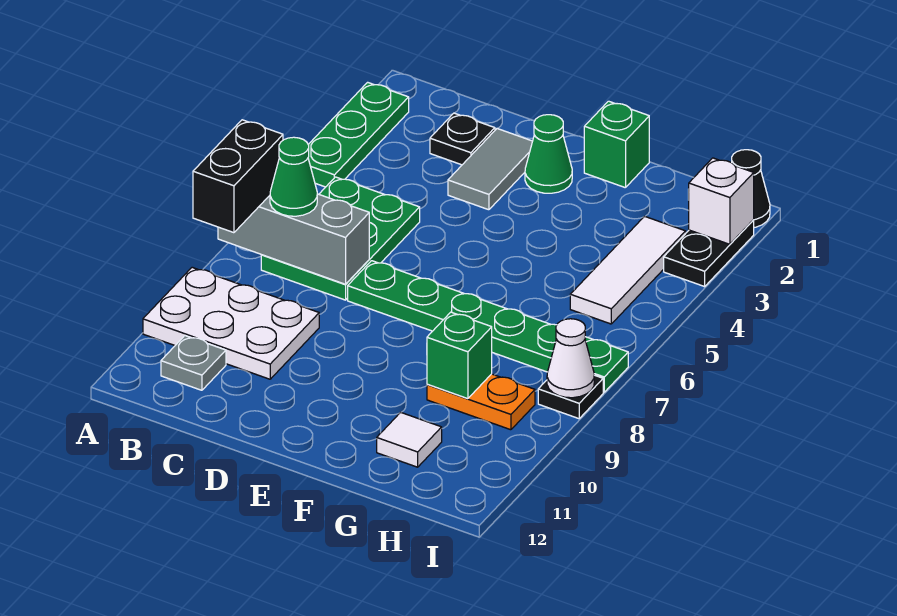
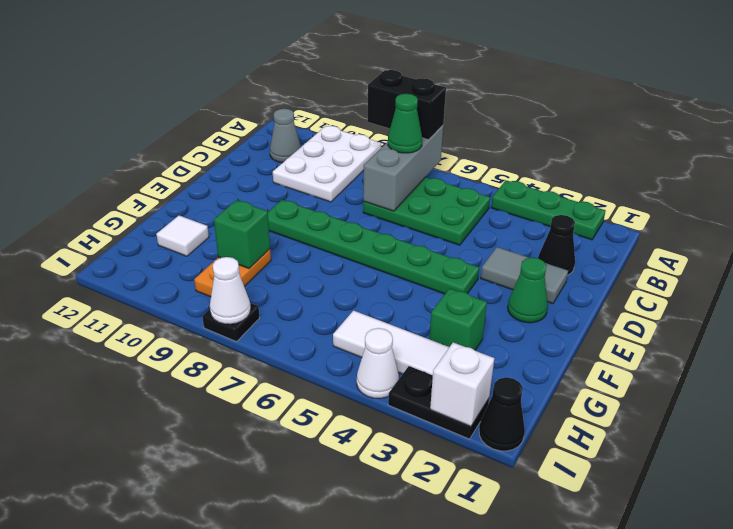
grey plate B11 level 1 -> grey cone B11 level 1
black plate C2 level 1 -> black cone C2 level 1
green plate D7:I7 level 1 -> green plate E4:E9 level 1
green brick F1 level 1 -> green brick G3 level 1
none -> white cone I4 level 1

